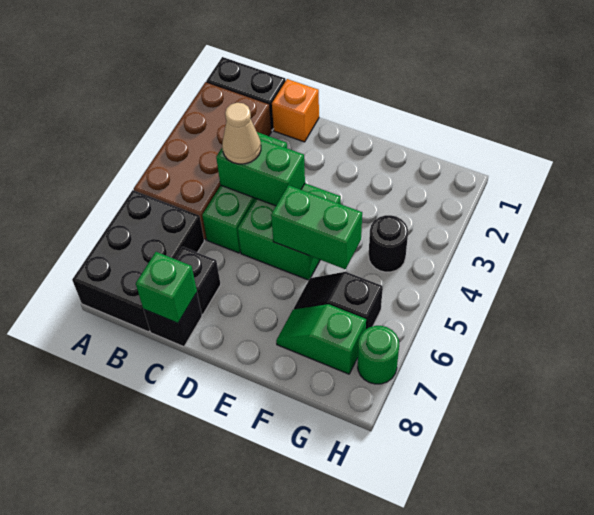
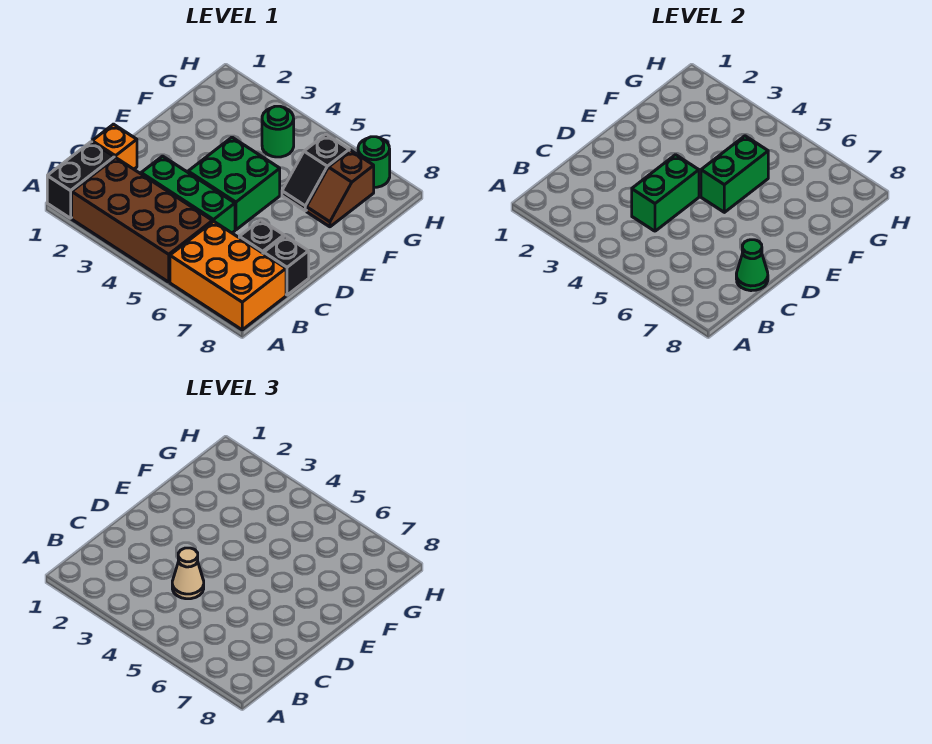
black brick A6:B8 level 1 -> orange brick A6:B8 level 1
green brick C8 level 2 -> green cone C8 level 2
green slope F7:G7 level 1 top G -> brown slope F7:G7 level 1 top G
black round brick G4 level 1 -> green round brick G4 level 1

